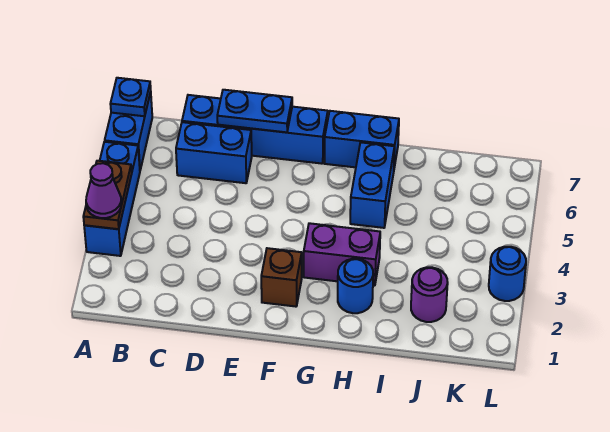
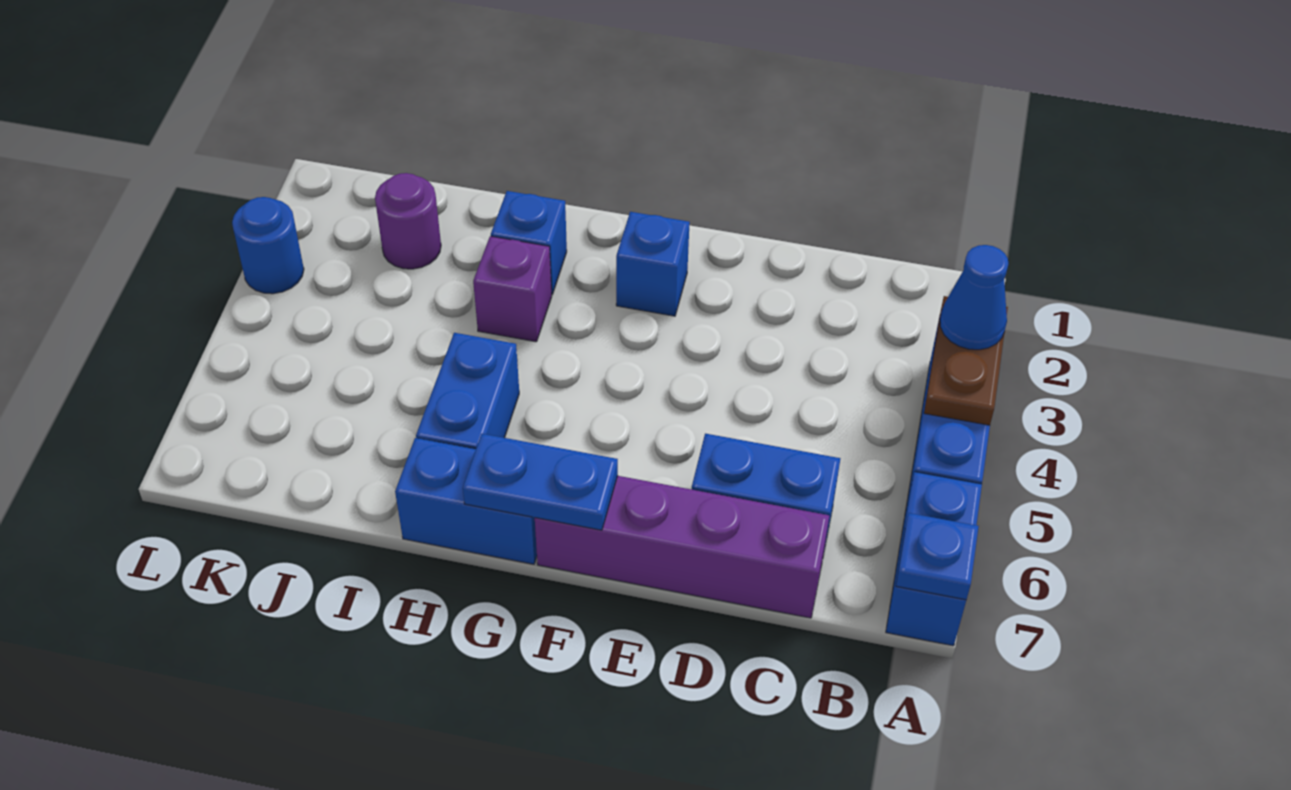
purple cone A3 level 3 -> blue cone A3 level 3
blue brick C7:F7 level 1 -> purple brick C7:F7 level 1
blue plate D7:E7 level 2 -> blue plate F7:G7 level 2
brown brick F2 level 1 -> blue brick F2 level 1
purple brick G3:H3 level 1 -> purple brick H3 level 1
blue round brick H2 level 1 -> blue brick H2 level 1

